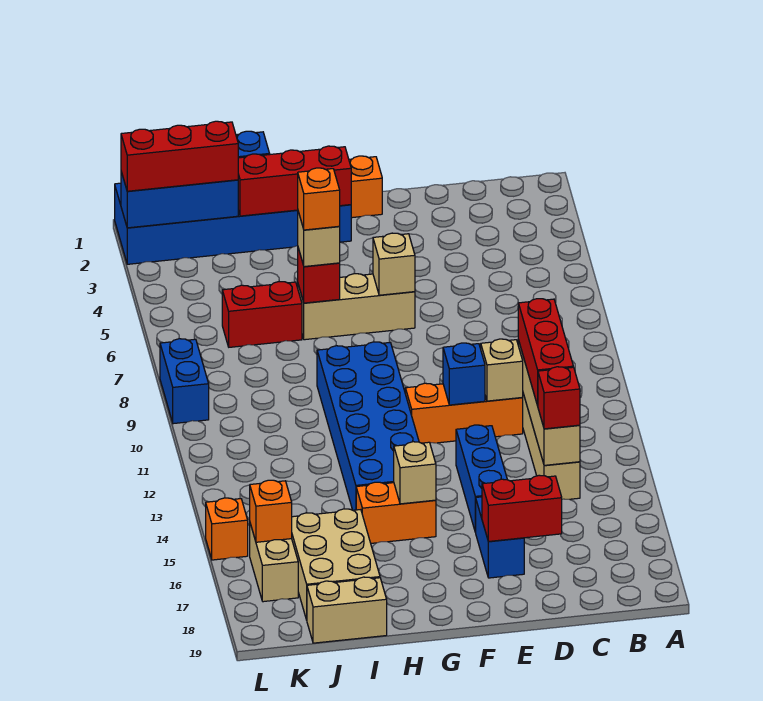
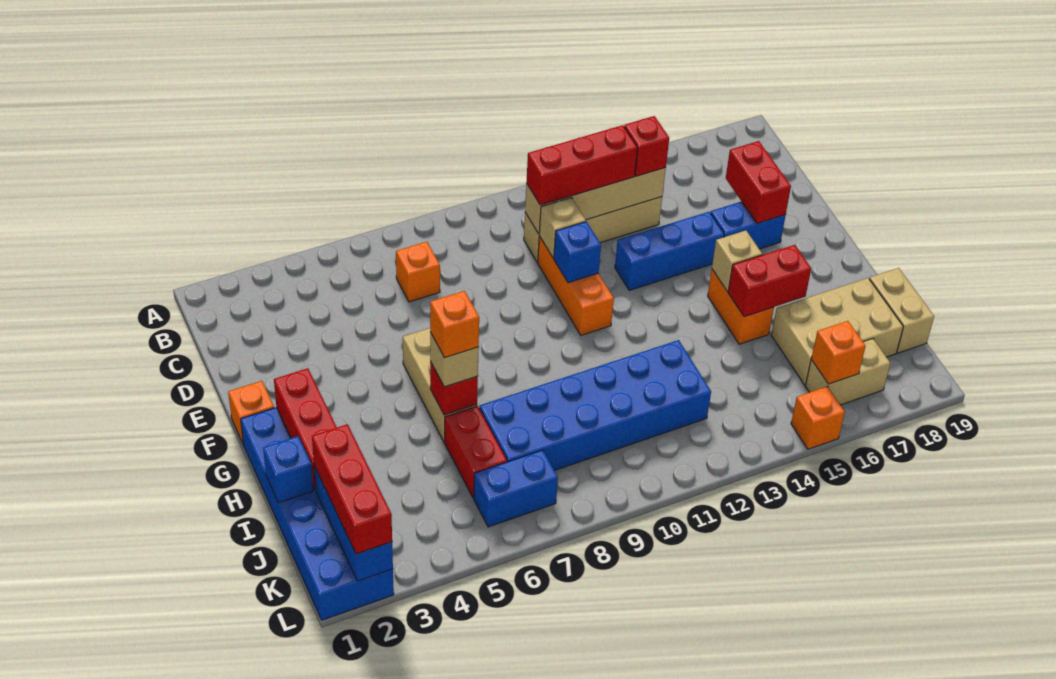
none -> orange brick C7 level 1
tan brick F6 level 2 -> none
blue brick G9:H14 level 1 -> blue brick I7:J12 level 1
none -> red brick H15:H16 level 2
blue brick L8:L9 level 1 -> blue brick K6:K7 level 1

